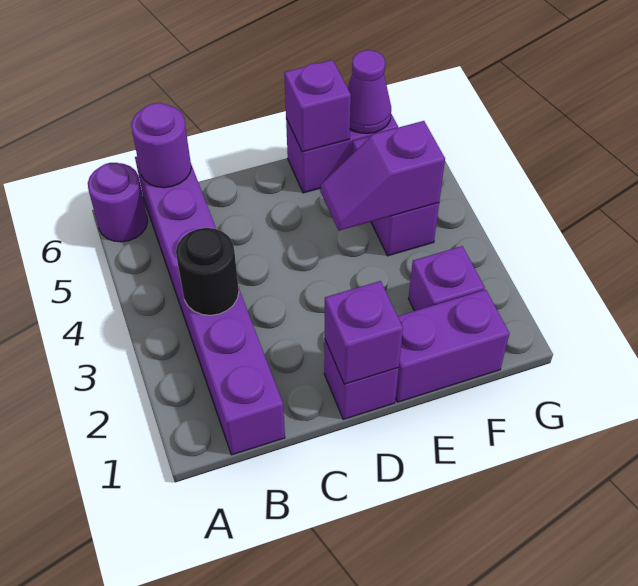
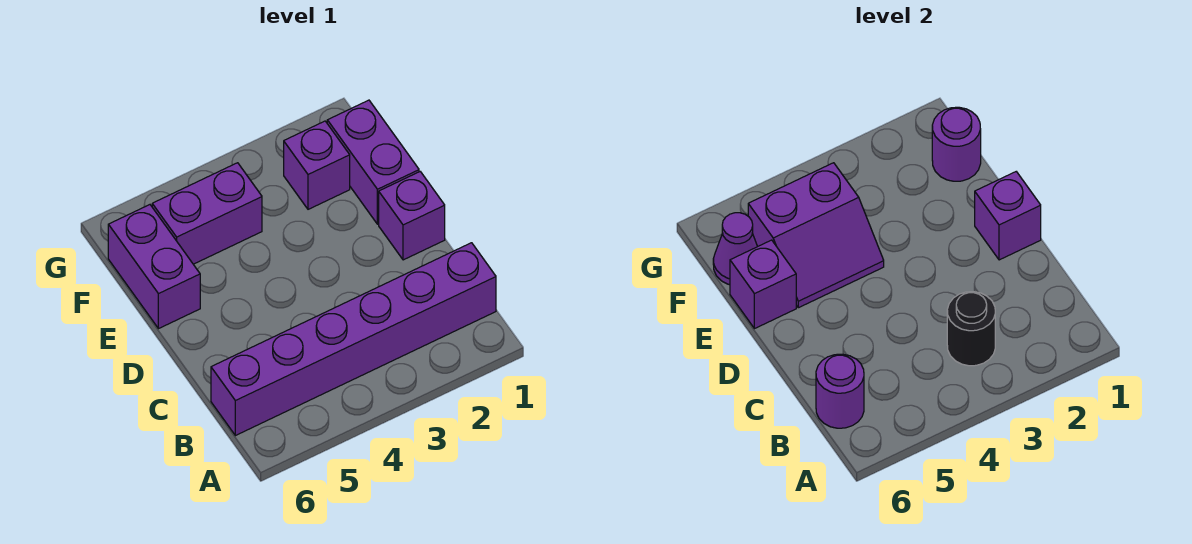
purple round brick A6 level 1 -> purple round brick F1 level 2
purple slope E4:F4 level 2 top F -> purple slope E4:F5 level 2 top F

